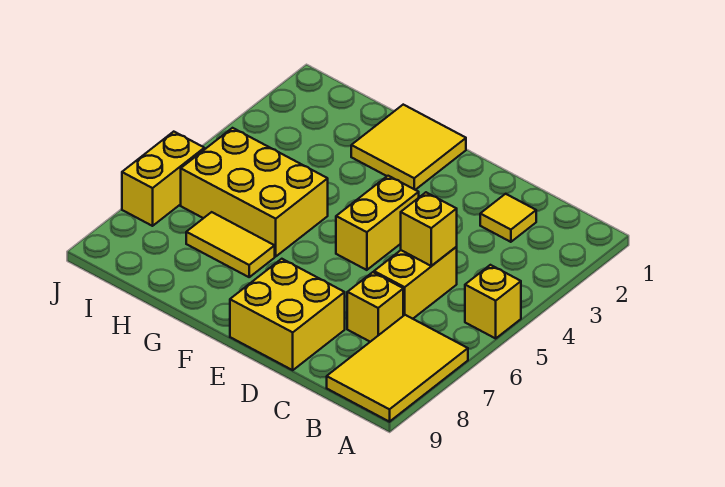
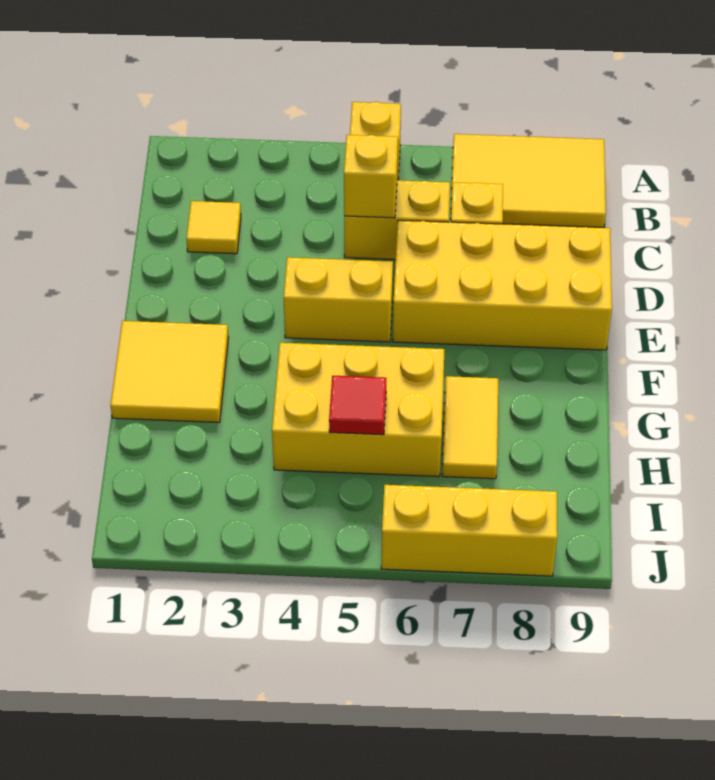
yellow brick D8:E9 level 1 -> yellow brick D6:E9 level 1
yellow brick G5:I6 level 1 -> yellow brick G4:H6 level 1
none -> red tile H5 level 2
yellow brick J6:J7 level 1 -> yellow brick J6:J8 level 1

